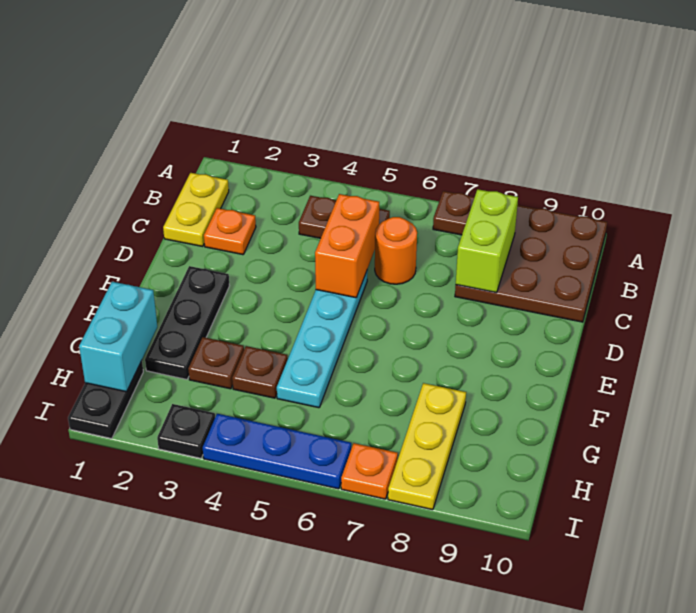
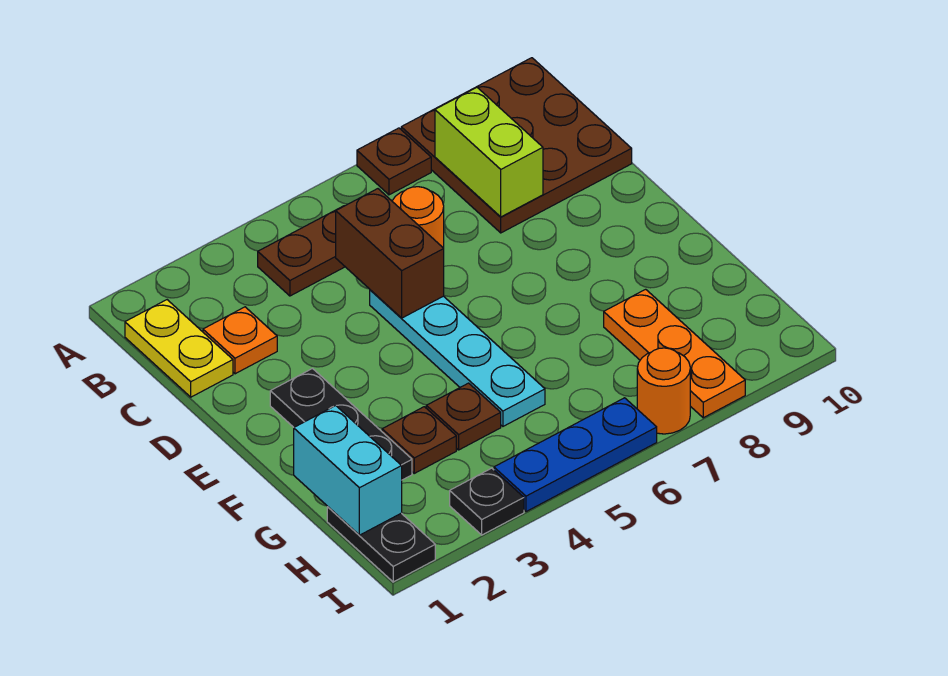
orange brick C5:D5 level 2 -> brown brick C5:D5 level 2
yellow plate G8:I8 level 1 -> orange plate G8:I8 level 1
orange plate I7 level 1 -> orange round brick I7 level 1

